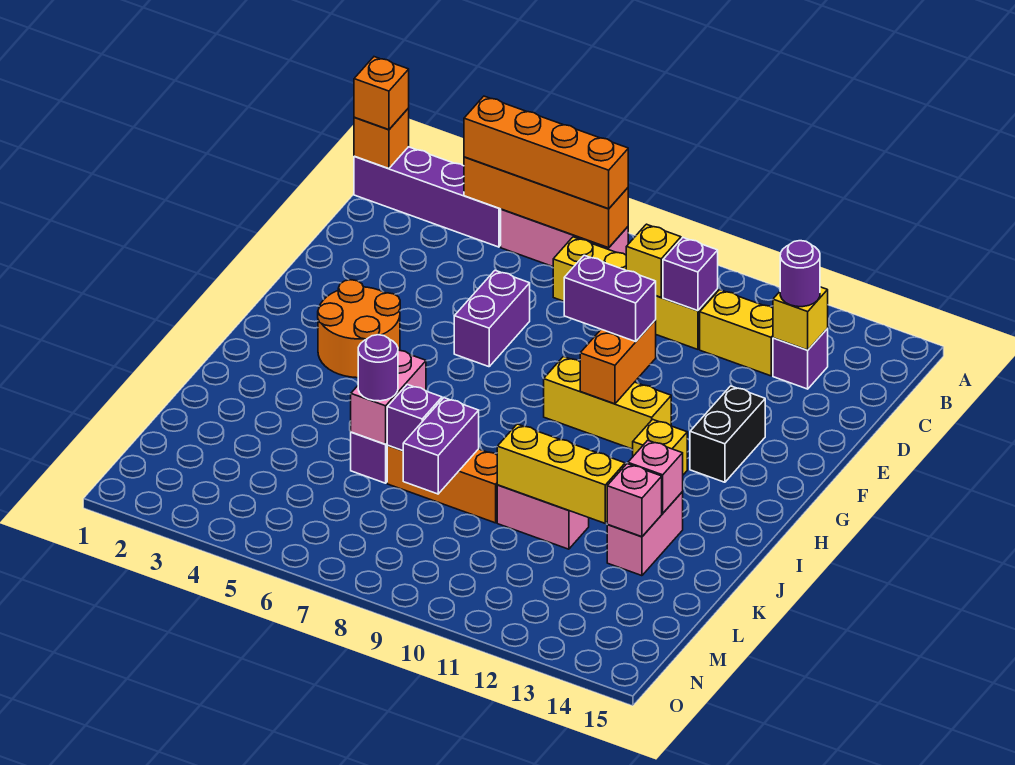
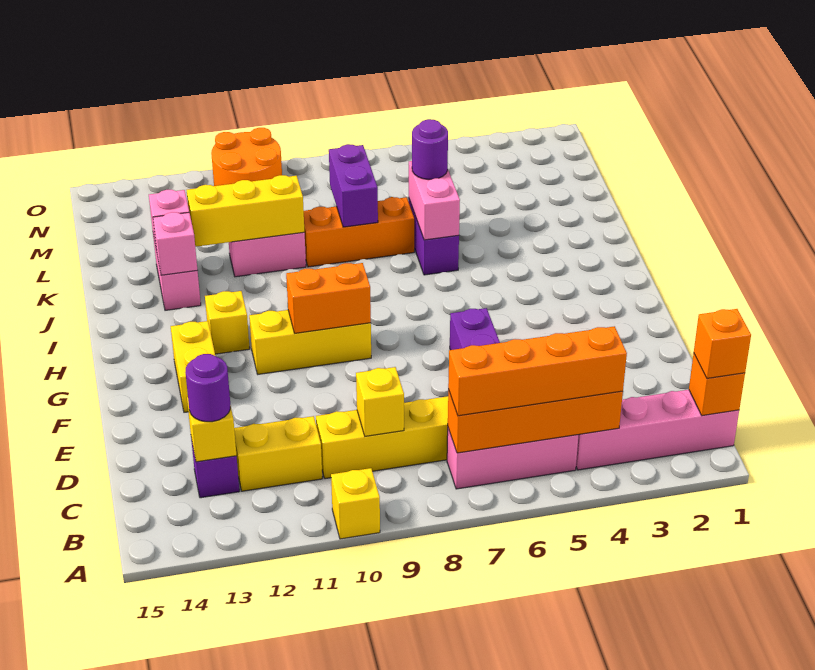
none -> yellow brick A10 level 1
purple brick B1:B4 level 1 -> pink brick B1:B4 level 1
purple brick C10 level 2 -> none
purple brick F9:F10 level 3 -> none
orange brick F10:G10 level 2 -> orange brick G9:G10 level 2
black brick F13:G13 level 1 -> yellow brick F13:G13 level 1
orange round brick G3:H4 level 1 -> orange round brick N10:O11 level 1
purple brick K7 level 2 -> none

